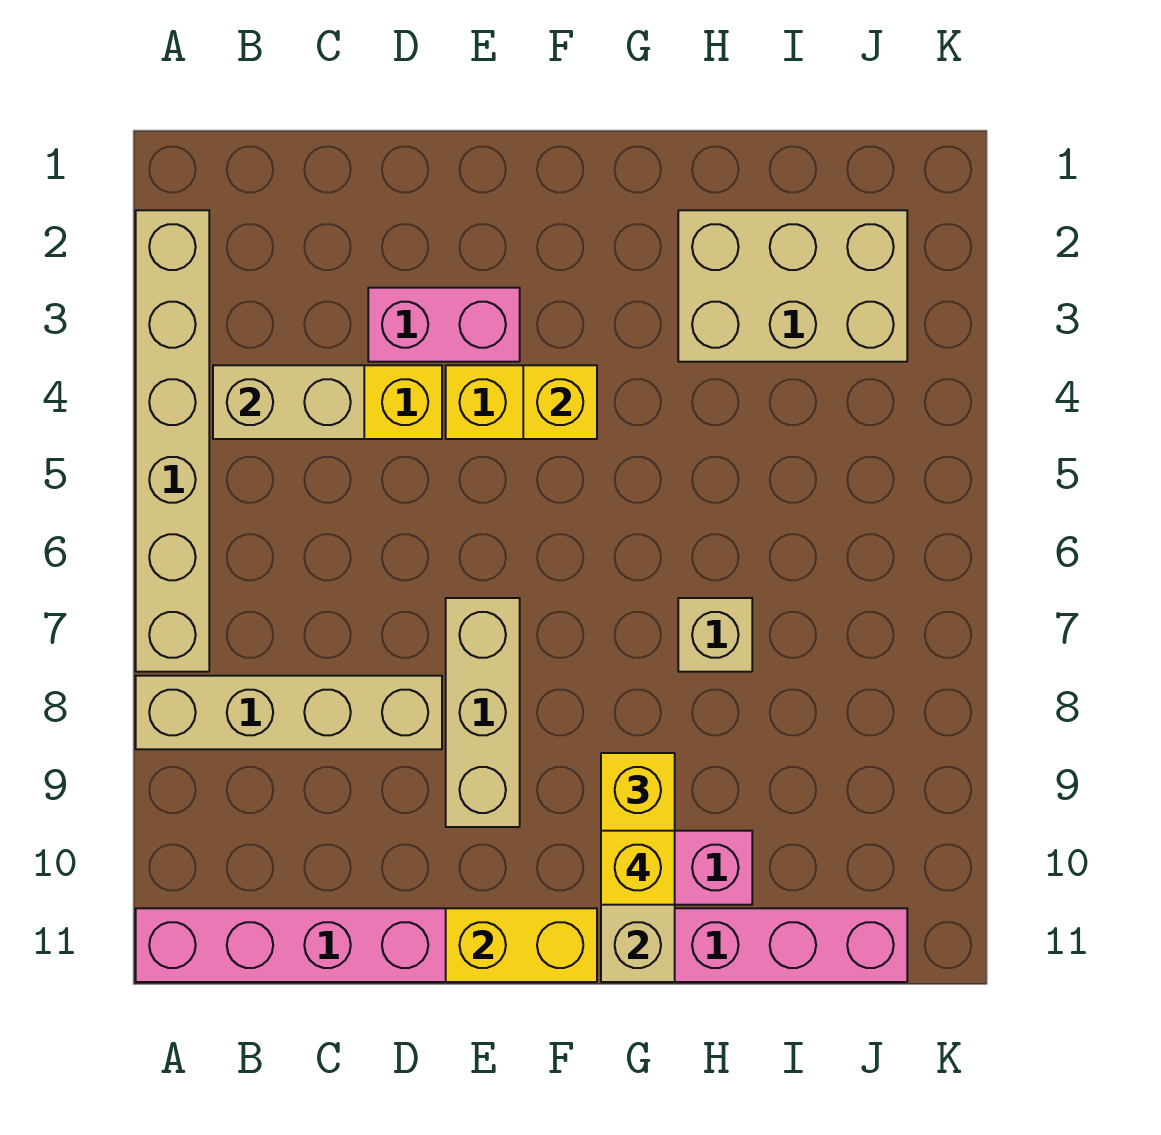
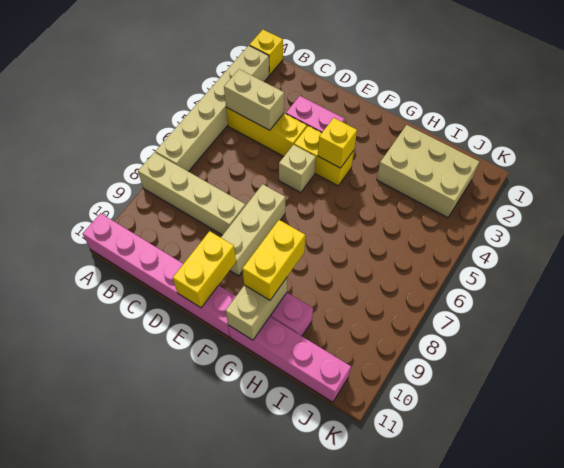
yellow brick E11:F11 level 2 -> yellow brick E10:E11 level 2
yellow brick G10 level 4 -> yellow brick A1 level 1
tan brick H7 level 1 -> tan brick E5 level 1

